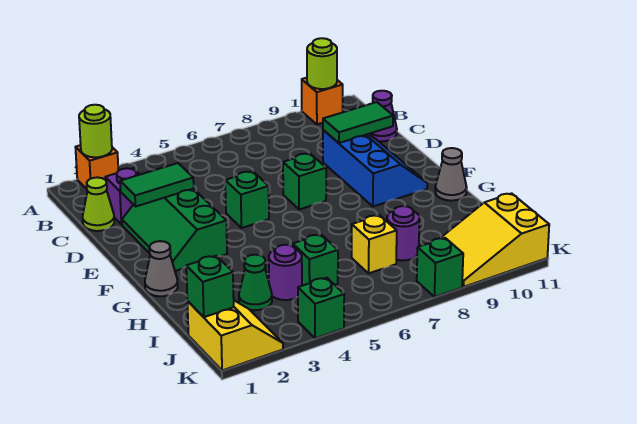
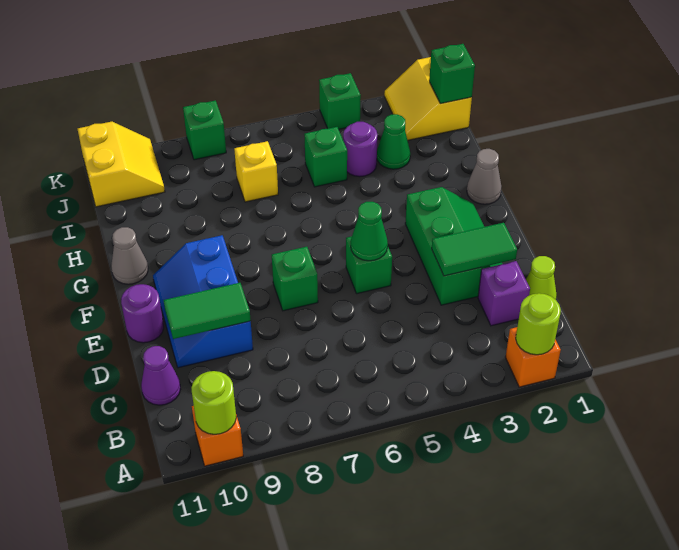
none -> green cone E5 level 2
purple round brick I8 level 1 -> purple round brick E11 level 1
yellow slope J9:K11 level 1 top 11 -> yellow slope J10:K11 level 1 top 11

